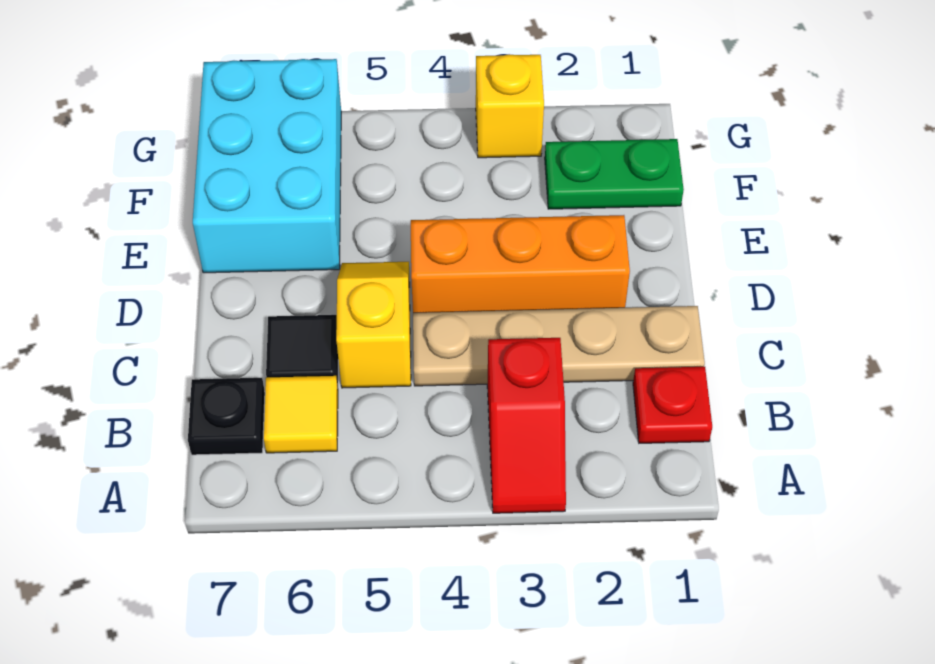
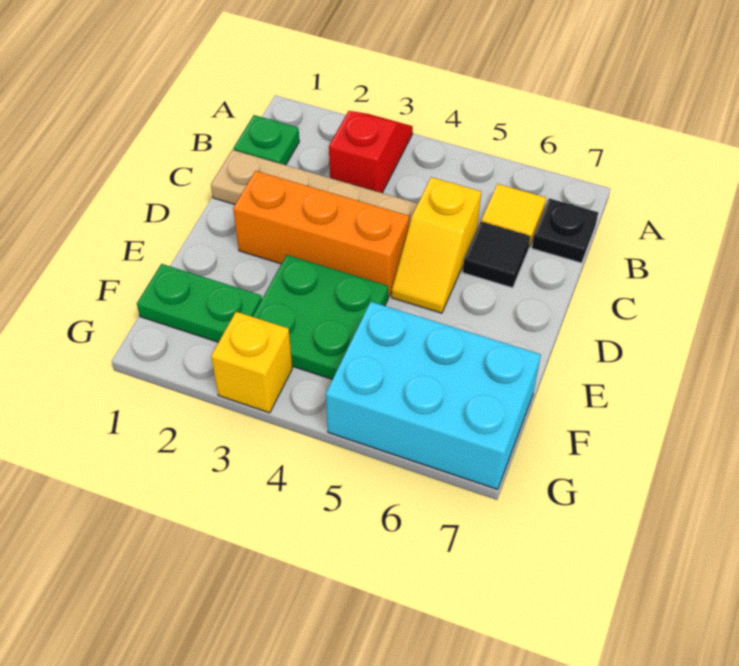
red plate B1 level 1 -> green plate B1 level 1
none -> green plate E3:F4 level 1
cyan brick E6:G7 level 1 -> cyan brick F5:G7 level 1

